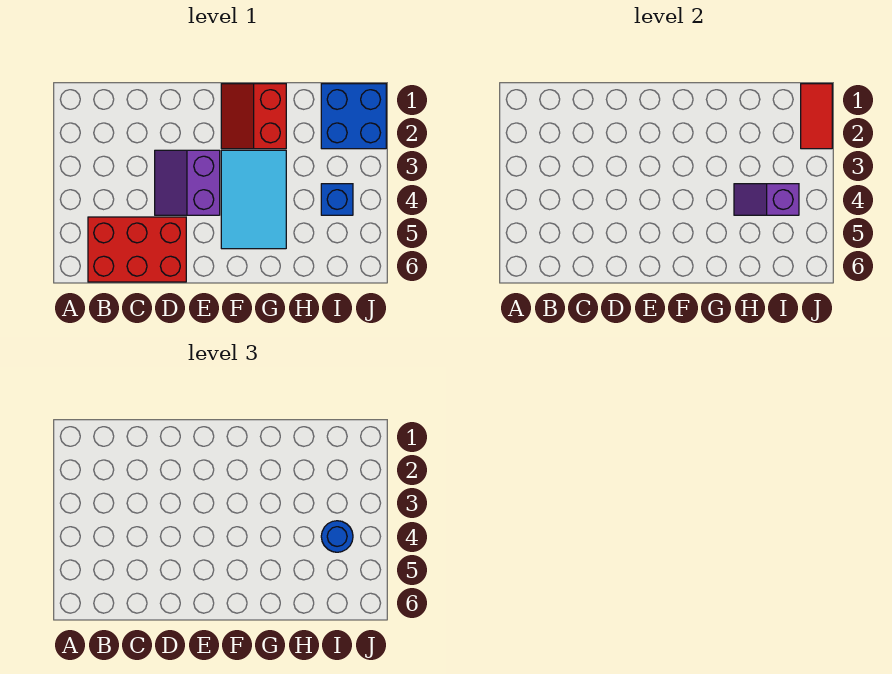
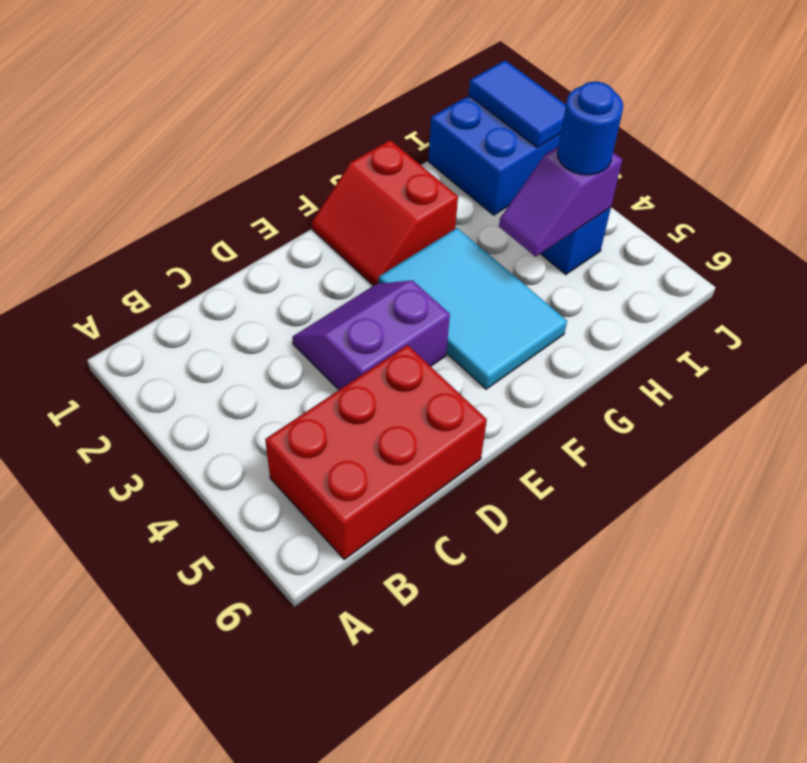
purple slope D3:E4 level 1 top E -> purple slope D3:E4 level 1 top 4
red tile J1:J2 level 2 -> blue tile J1:J2 level 2

